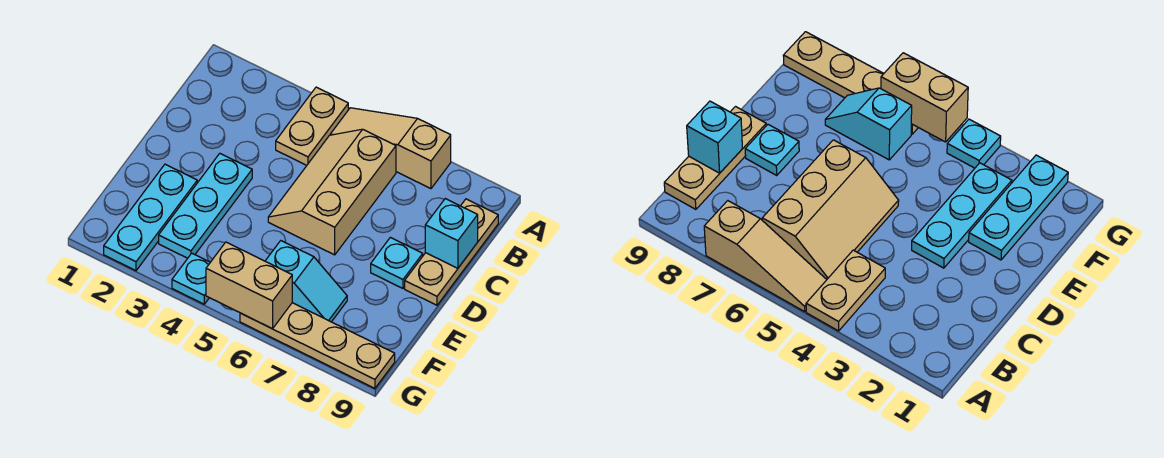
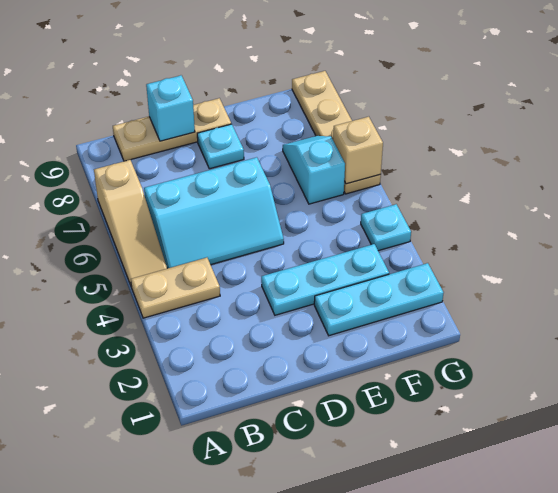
tan slope B5:D6 level 1 top 6 -> cyan slope B5:D6 level 1 top 6
tan brick G5:G6 level 2 -> tan brick G6 level 2

